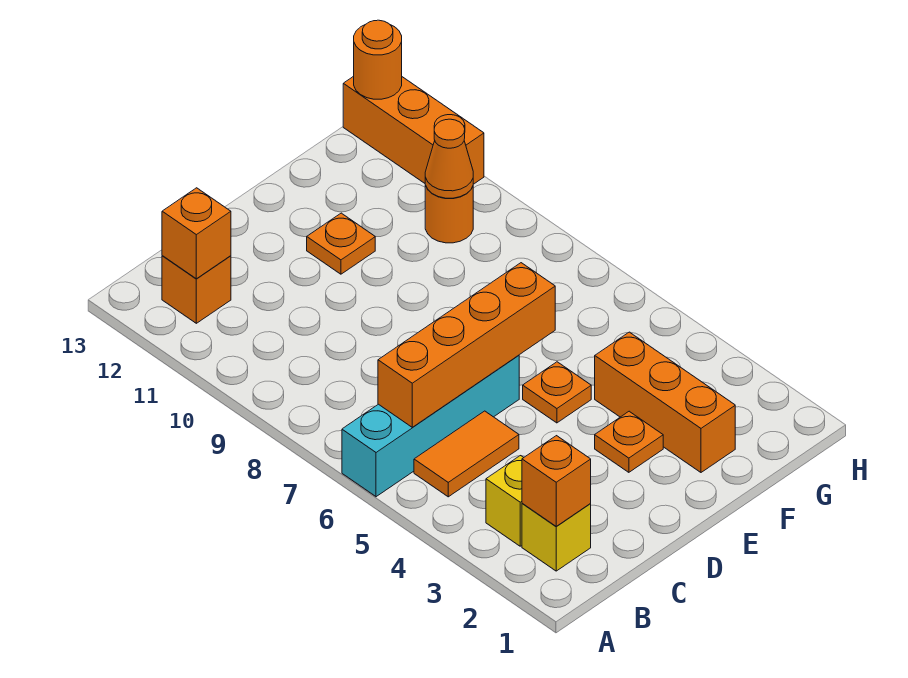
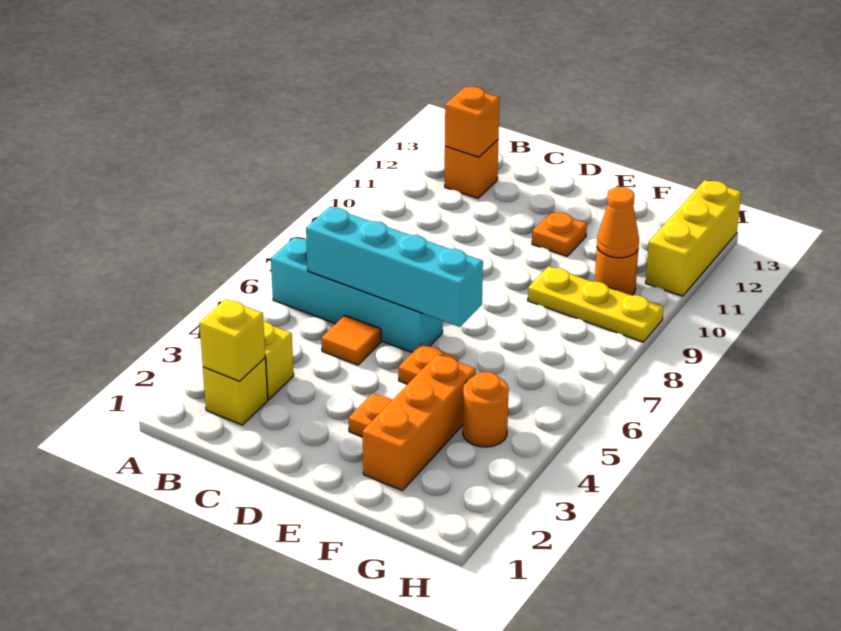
orange brick B2 level 2 -> yellow brick B2 level 2
orange tile B5:C5 level 1 -> orange tile C5 level 1
orange brick B6:E6 level 2 -> cyan brick B6:E6 level 2
none -> yellow plate F9:H9 level 1
orange brick H11:H13 level 1 -> yellow brick H11:H13 level 1
orange round brick H13 level 2 -> orange round brick G4 level 1

